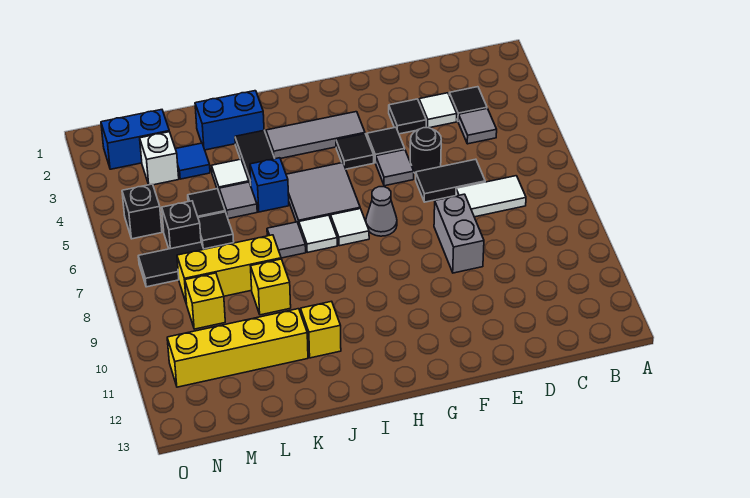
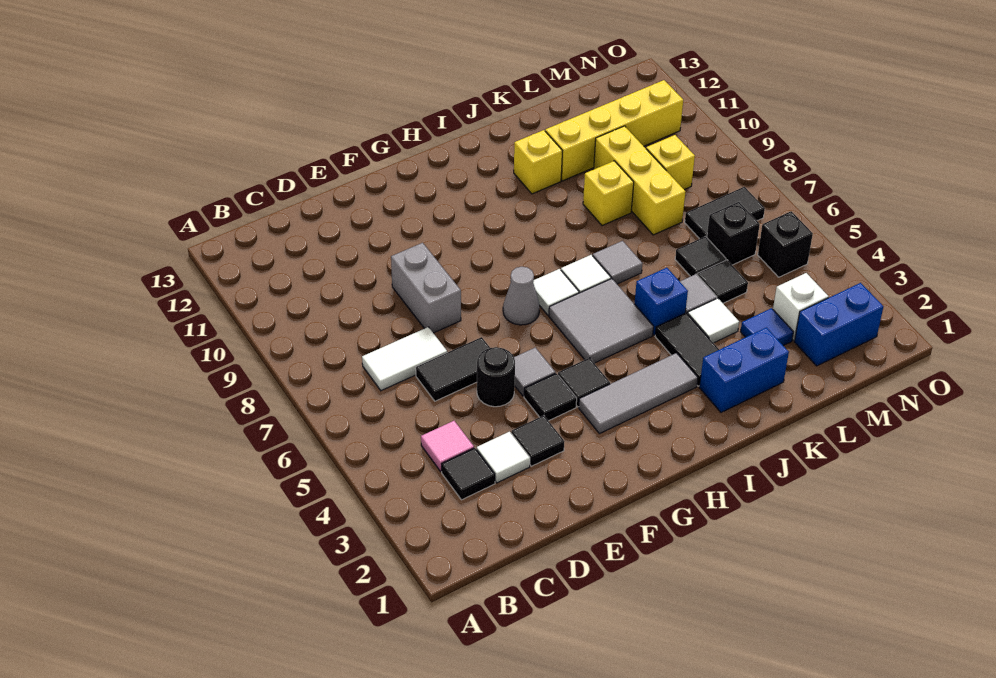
grey tile C4 level 1 -> pink tile C4 level 1
yellow brick K8:M8 level 1 -> yellow brick L8:L10 level 1

